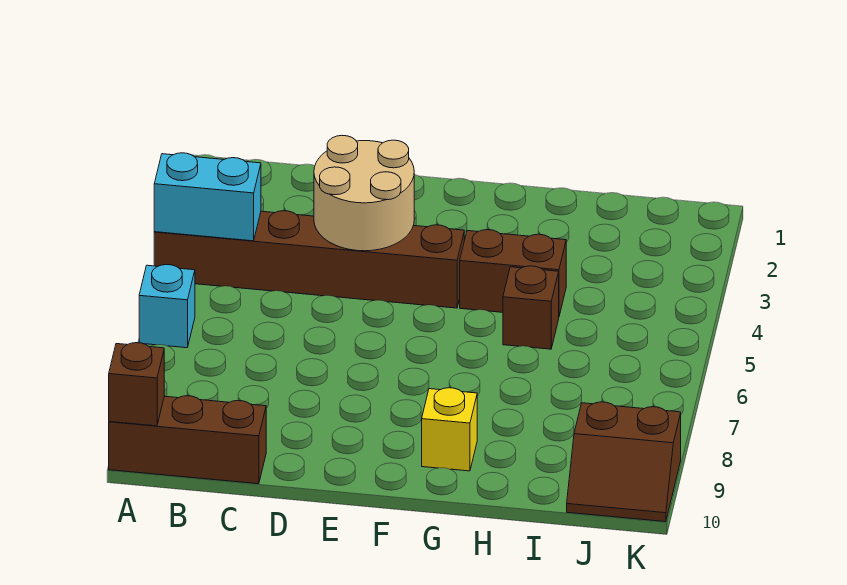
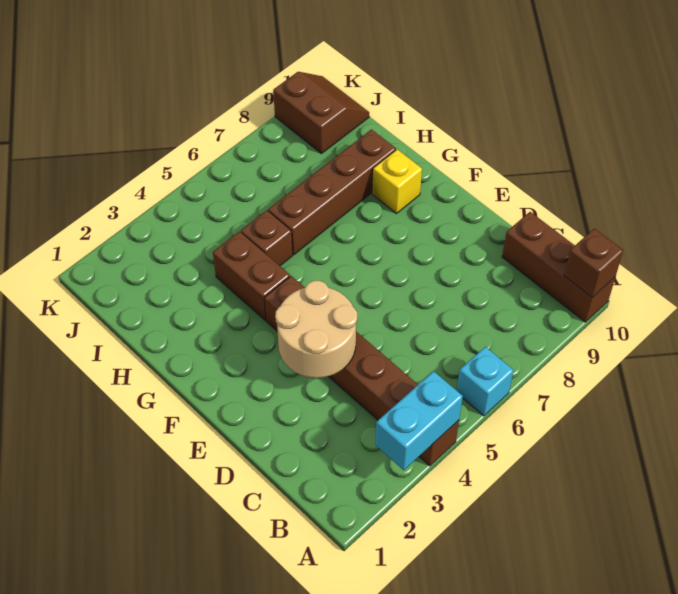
cyan brick A4:B4 level 2 -> cyan brick A3:A4 level 2
none -> brown brick H6:H9 level 1

